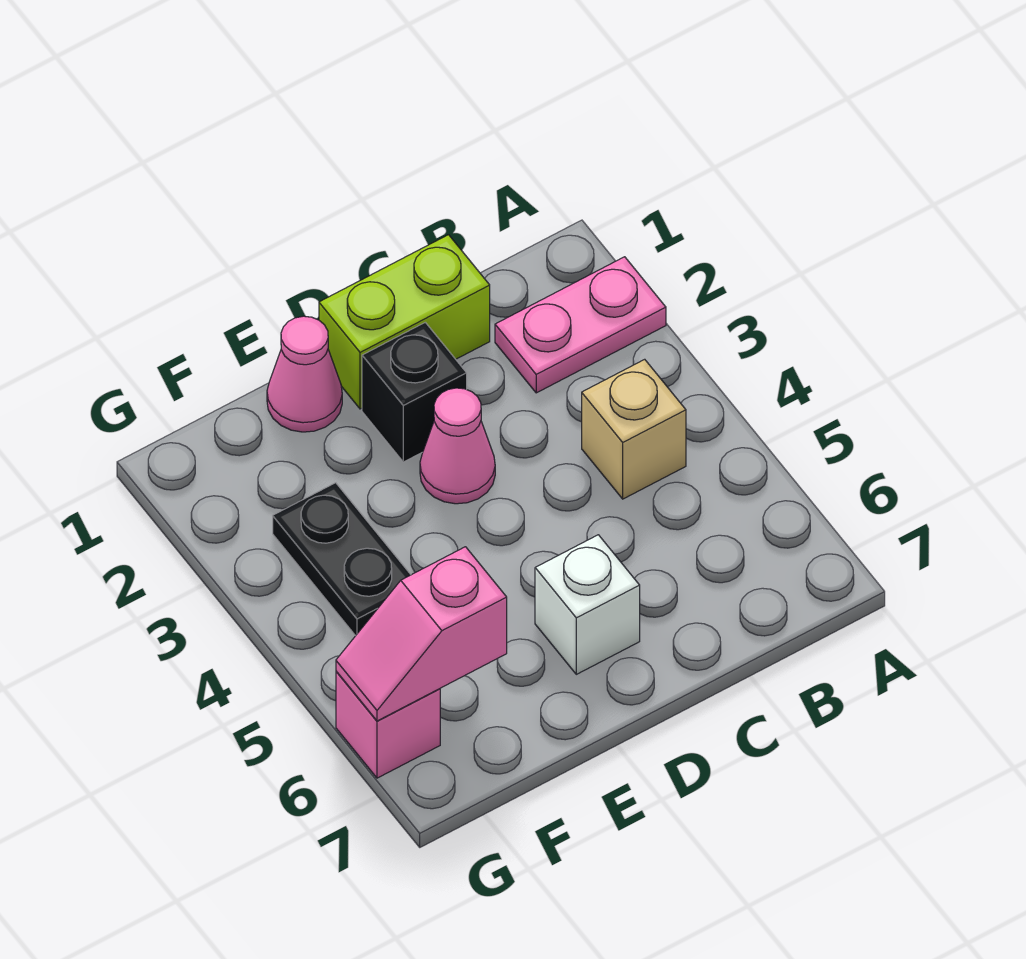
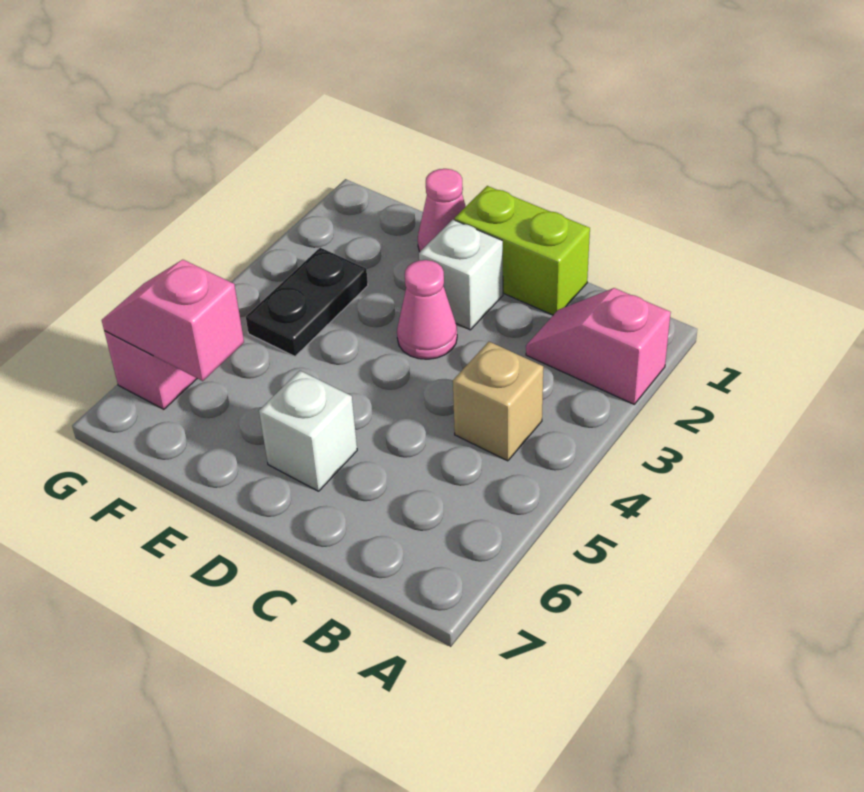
pink plate A2:B2 level 1 -> pink slope A2:B2 level 1 top A
black brick D2 level 1 -> white brick D2 level 1

